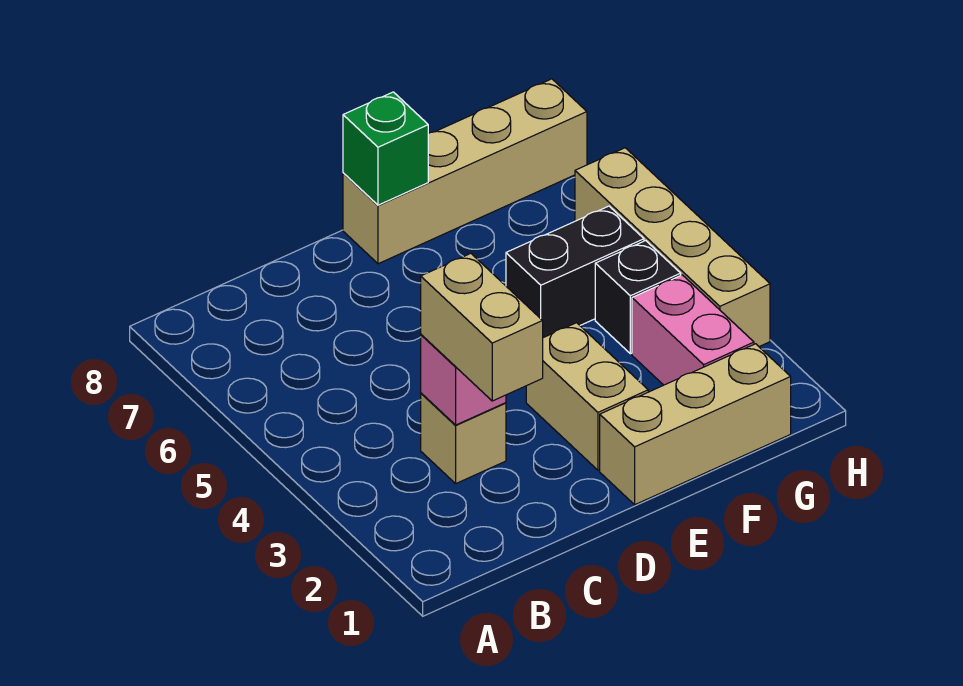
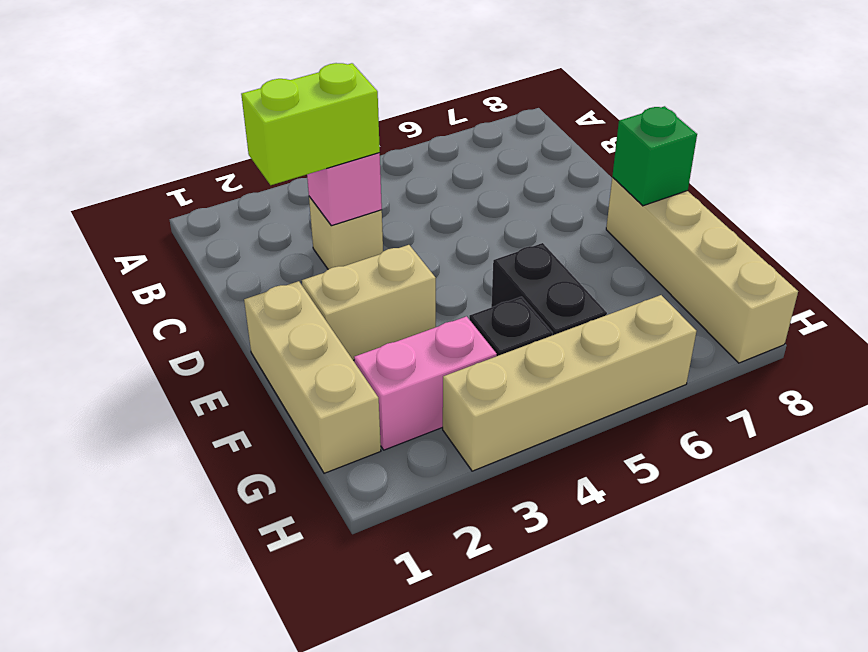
tan brick C2:C3 level 3 -> lime brick C2:C3 level 3

